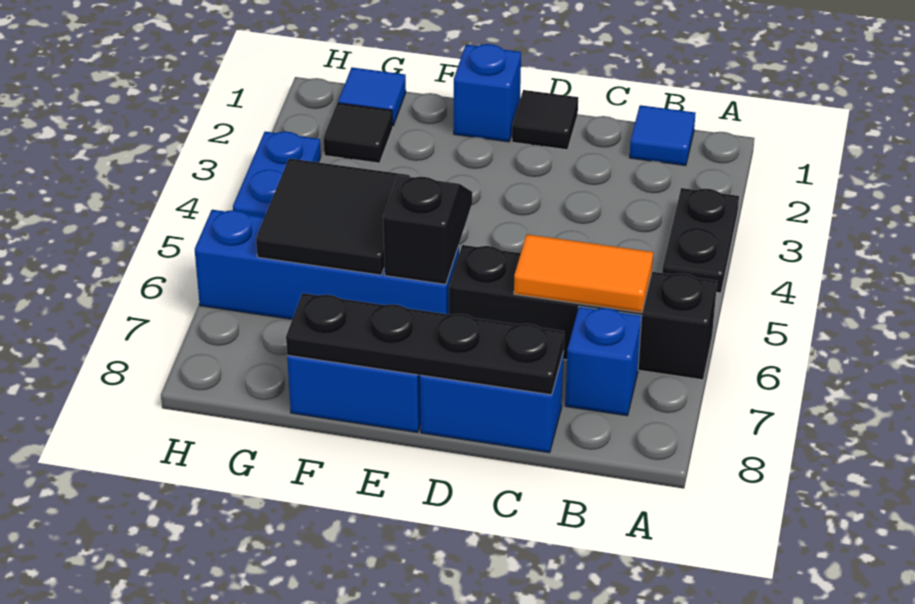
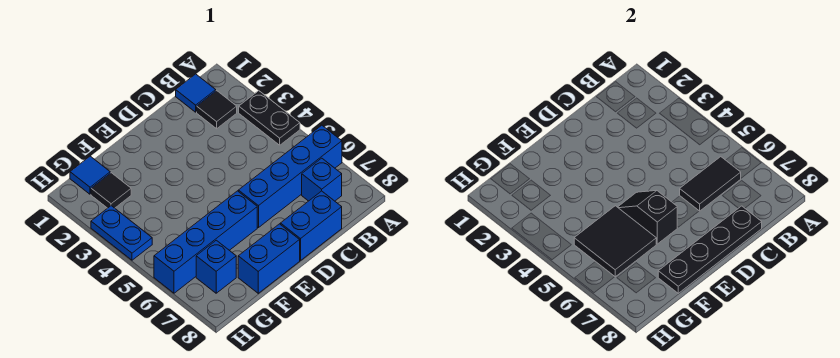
black brick A6:D6 level 1 -> blue brick A6:D6 level 1
orange tile B6:C6 level 2 -> black tile B6:C6 level 2
black tile D1 level 1 -> black tile B2 level 1
blue brick E1 level 1 -> blue brick G7 level 1

